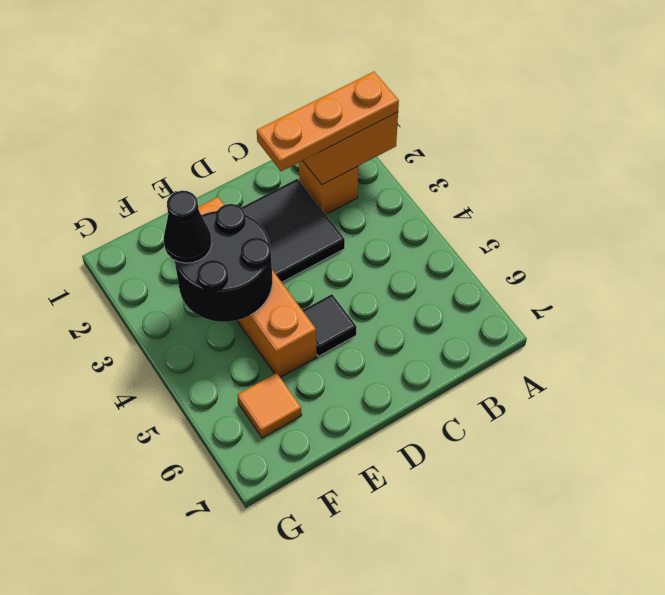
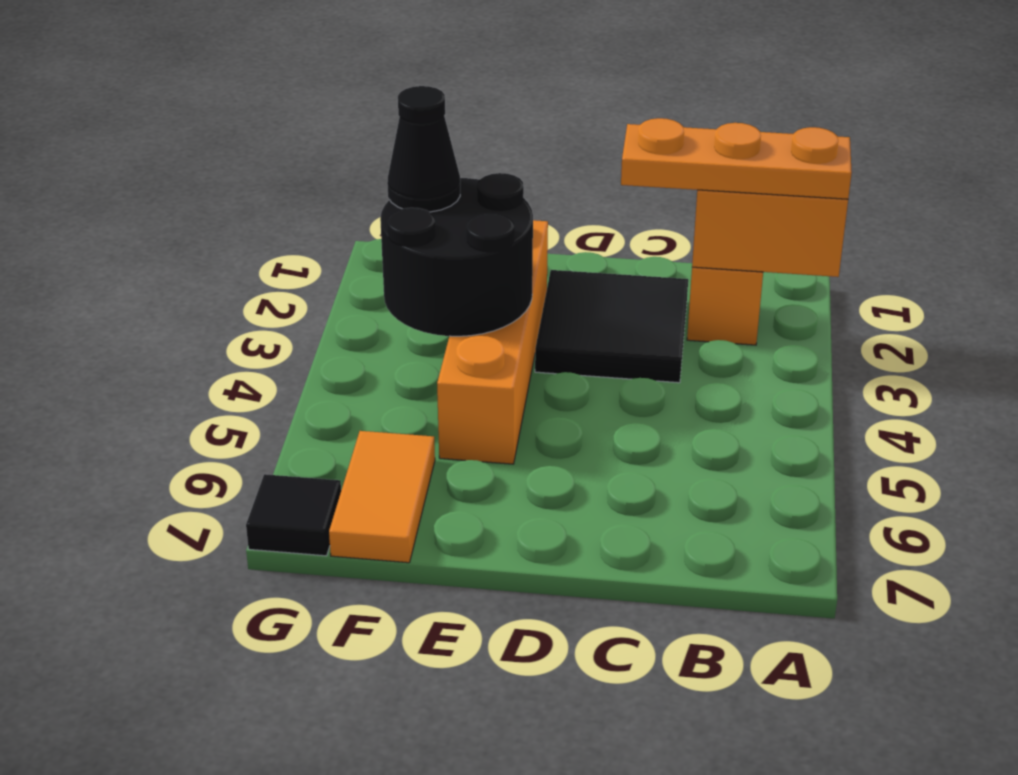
black tile D5 level 1 -> black tile G7 level 1
orange tile F6 level 1 -> orange tile F6:F7 level 1

